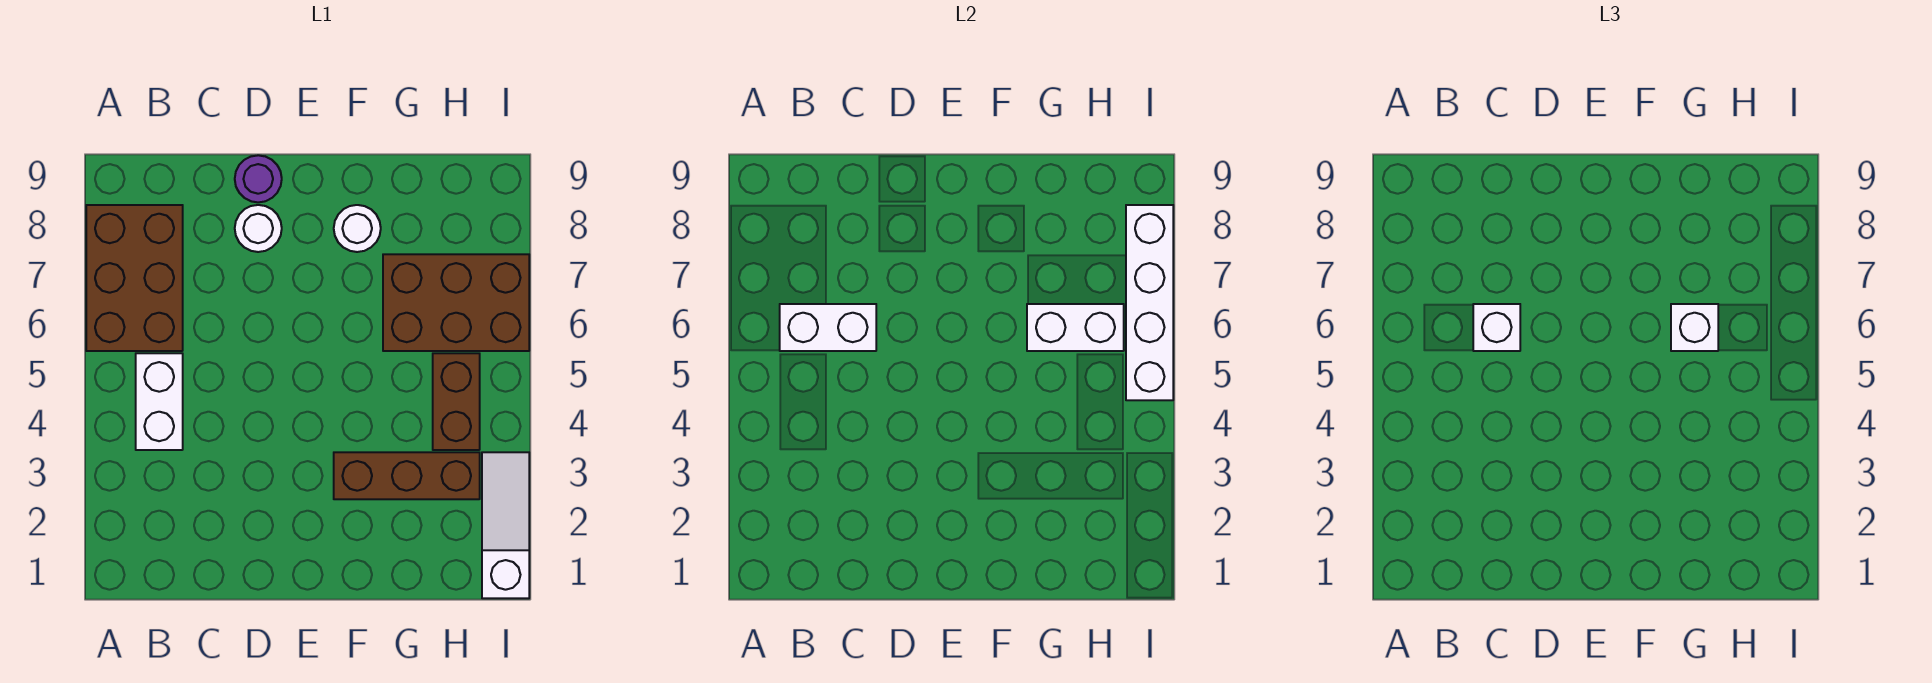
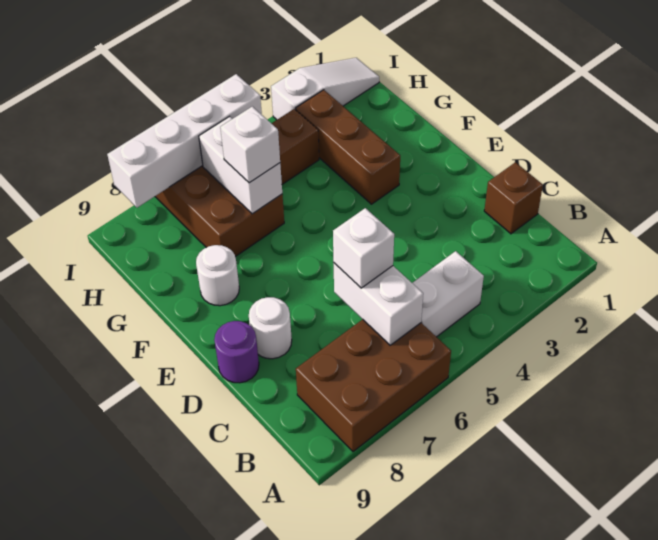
none -> brown brick C1 level 1
white slope I1:I3 level 1 top 1 -> white slope I1:I3 level 1 top 3

